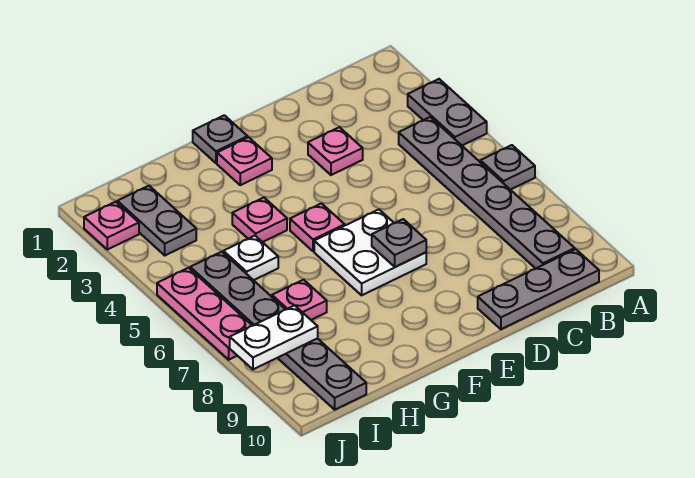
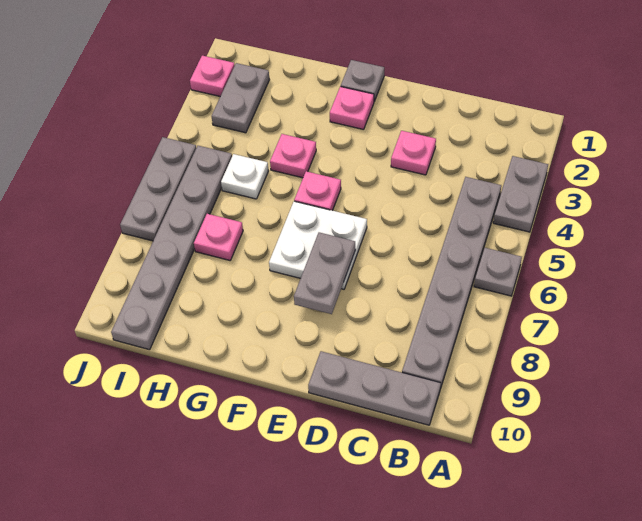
grey plate E7 level 2 -> grey plate E7:E8 level 2
white plate I8:J8 level 2 -> none
pink plate J5:J7 level 1 -> grey plate J5:J7 level 1

